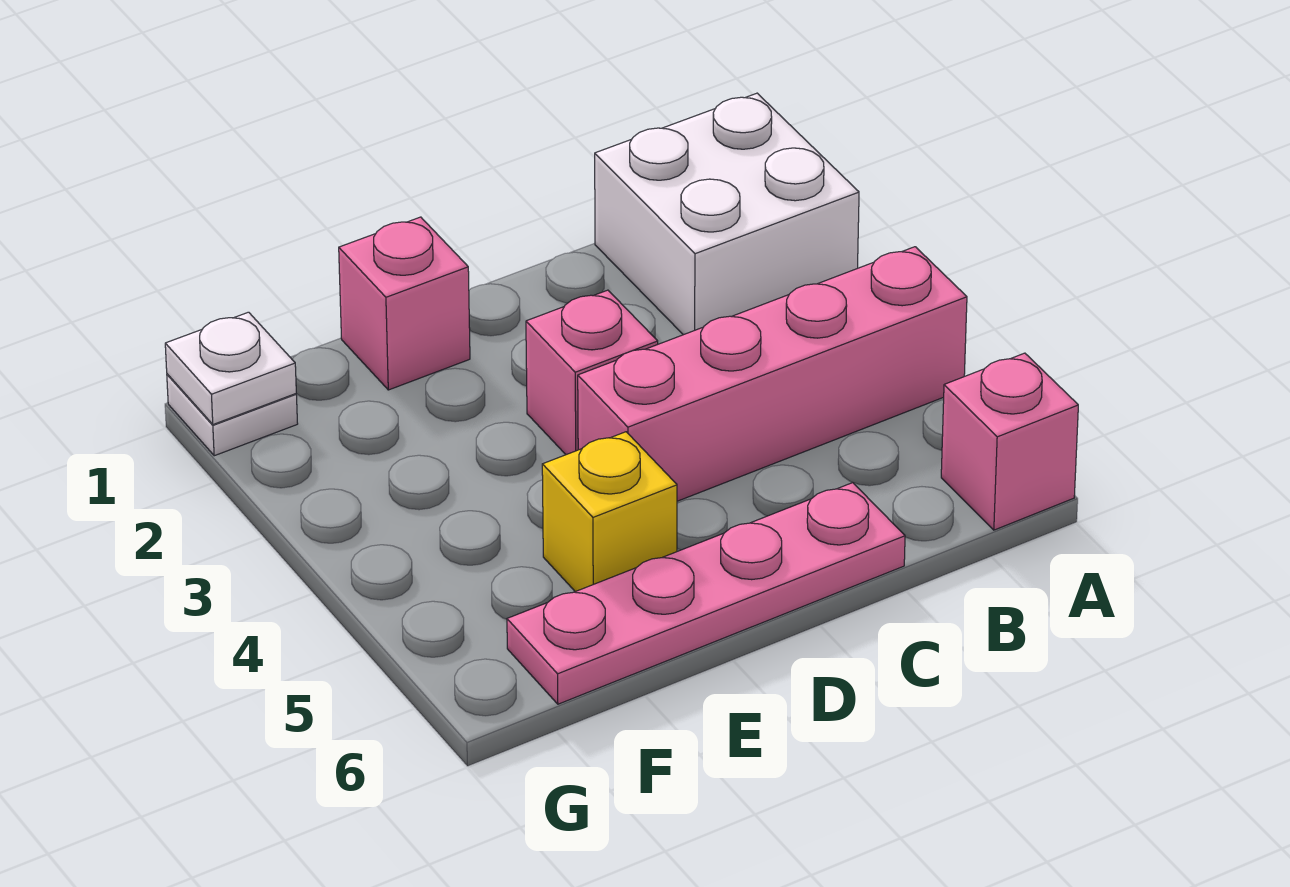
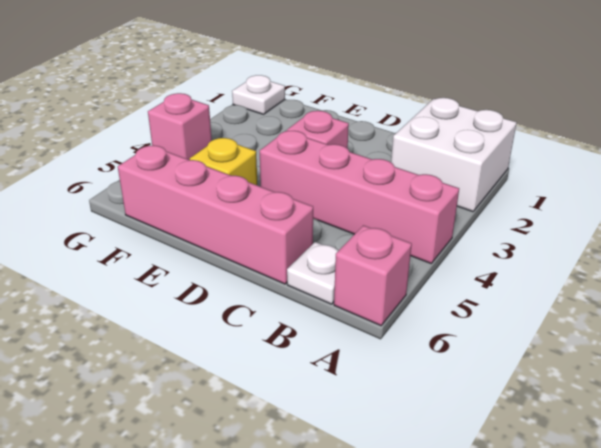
pink plate C6:F6 level 1 -> pink brick C6:F6 level 1
pink brick E1 level 1 -> pink brick G4 level 1
white plate G1 level 2 -> white plate B6 level 1

